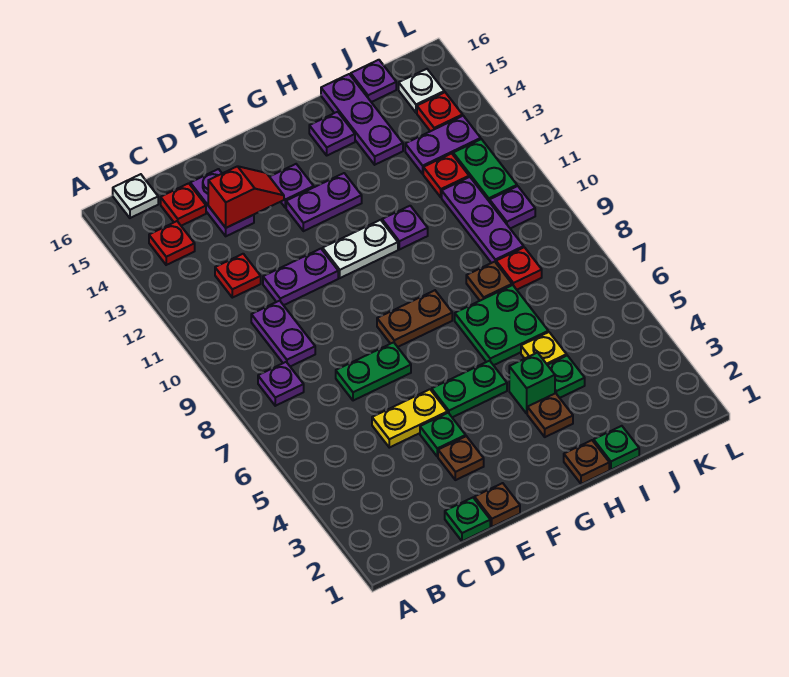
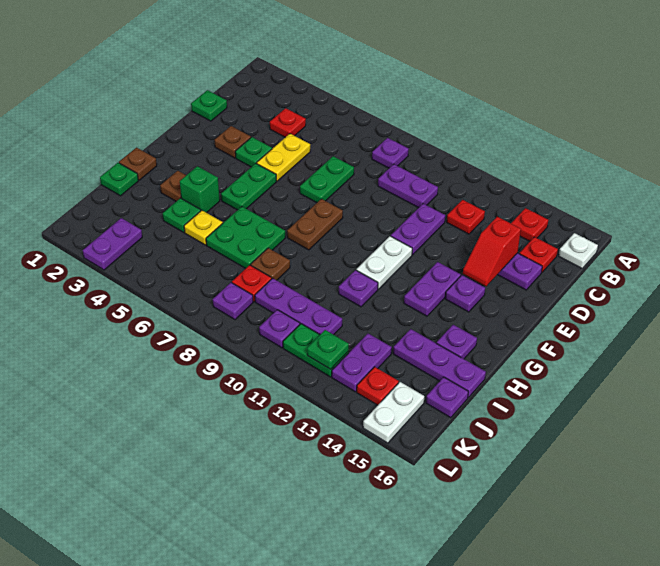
brown plate E1 level 1 -> none
red plate J12 level 1 -> red plate C4 level 1
none -> purple plate K3:L3 level 1
none -> purple plate K8 level 1
none -> green plate K12 level 2
white plate K15 level 1 -> white plate K15:L15 level 1

